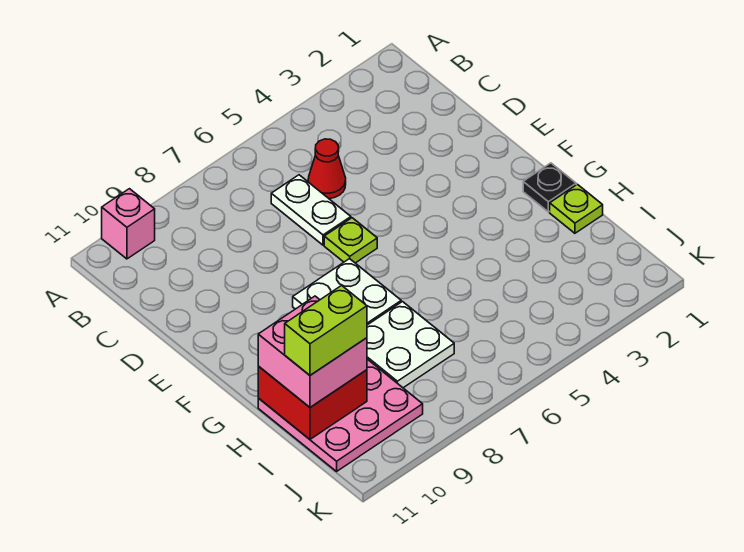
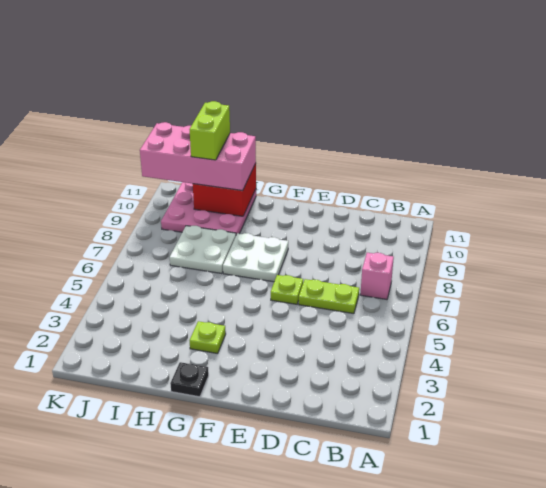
pink brick A10 level 1 -> pink brick B7 level 1
red cone C5 level 1 -> none
white plate C6:D6 level 1 -> lime plate C6:D6 level 1
lime plate H1 level 1 -> lime plate G3 level 1
pink brick H10:I11 level 3 -> pink brick H10:K11 level 3

